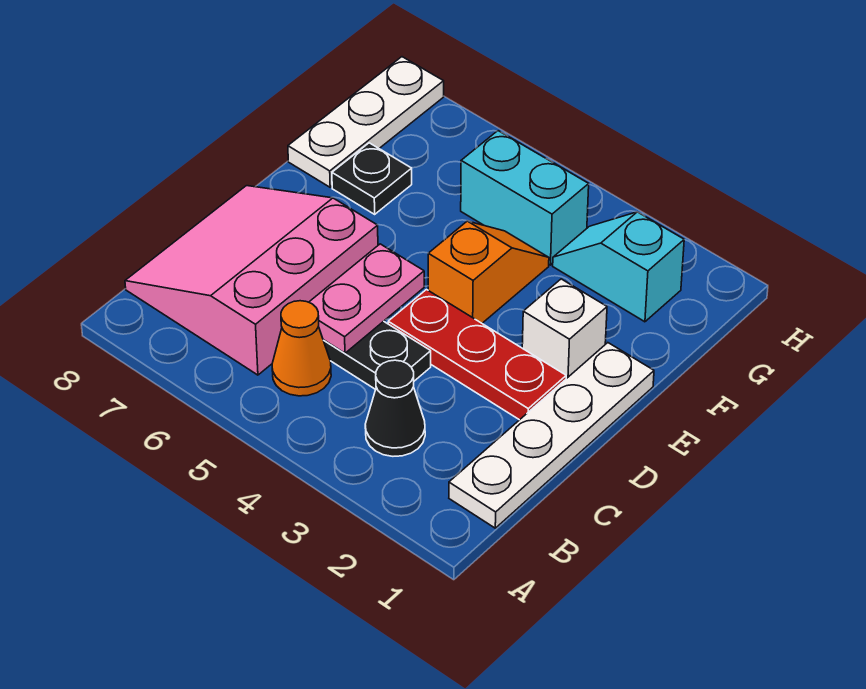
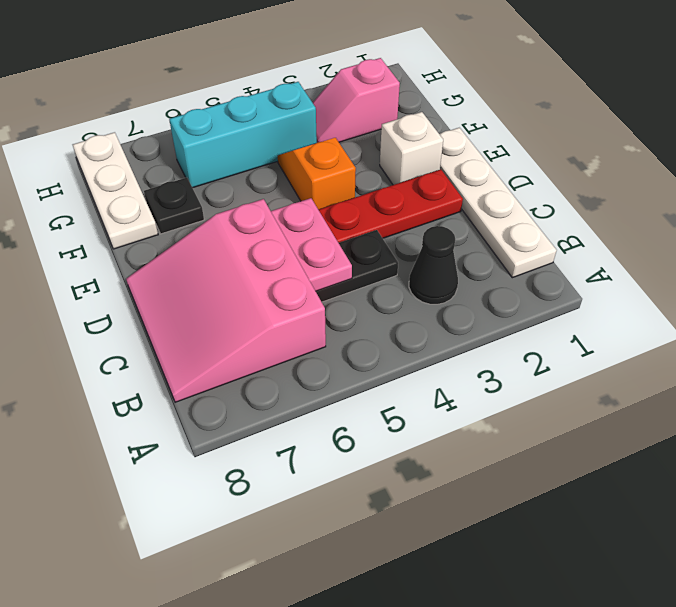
orange cone B5 level 1 -> none
cyan slope G2:G3 level 1 top 2 -> pink slope G2:G3 level 1 top 2
cyan brick G4:G5 level 1 -> cyan brick G4:G6 level 1

